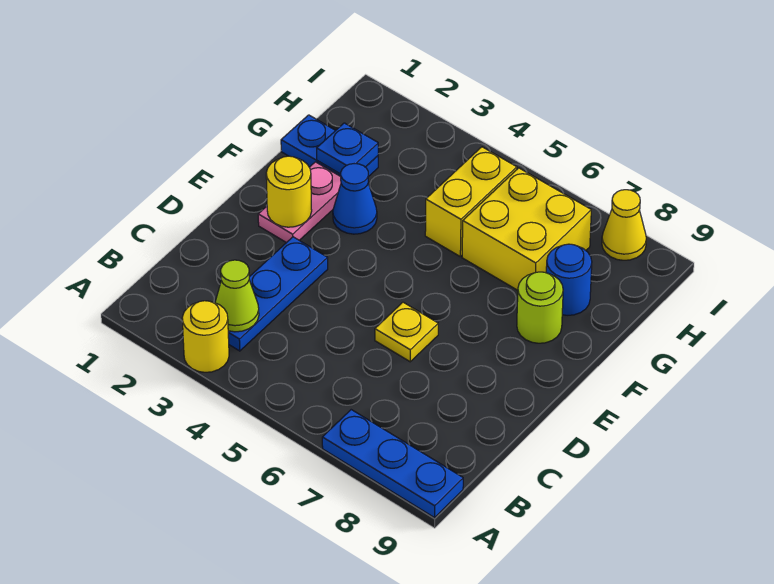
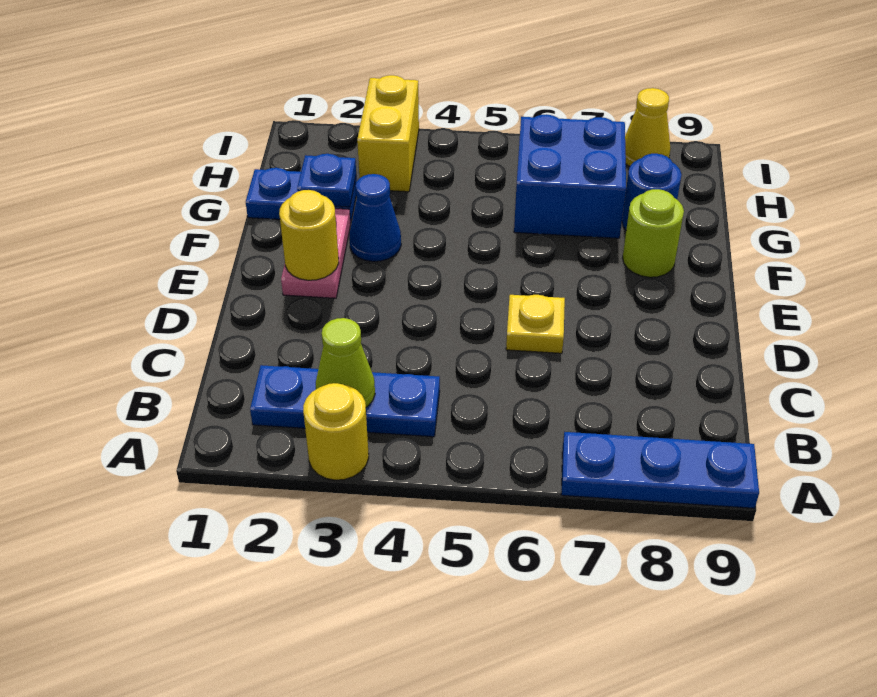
blue plate B3:D3 level 1 -> blue plate B2:B4 level 1
yellow brick G5:H5 level 1 -> yellow brick H3:I3 level 1
yellow brick G6:H7 level 1 -> blue brick G6:H7 level 1

